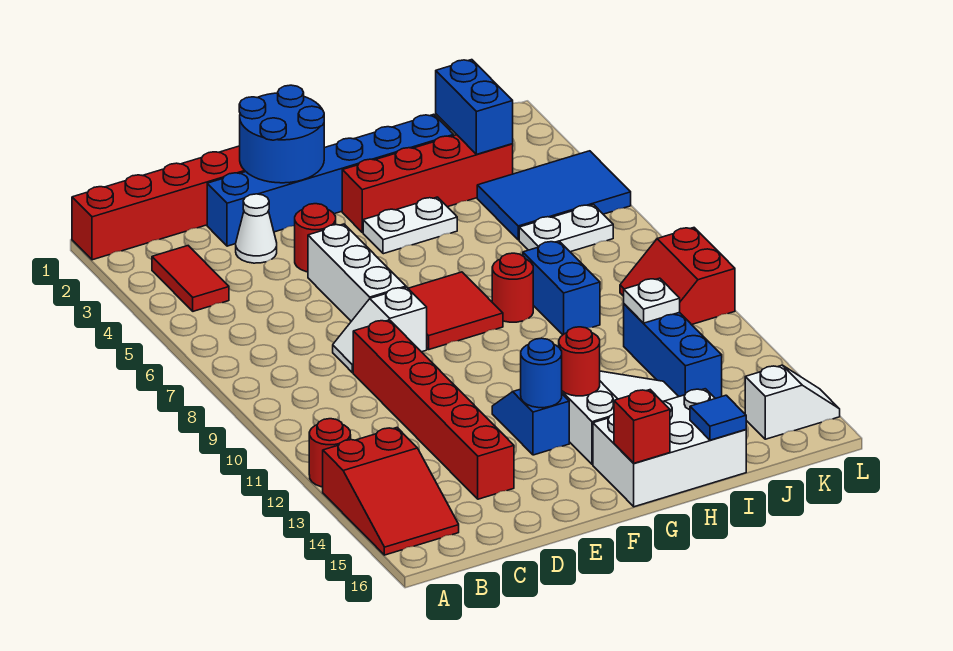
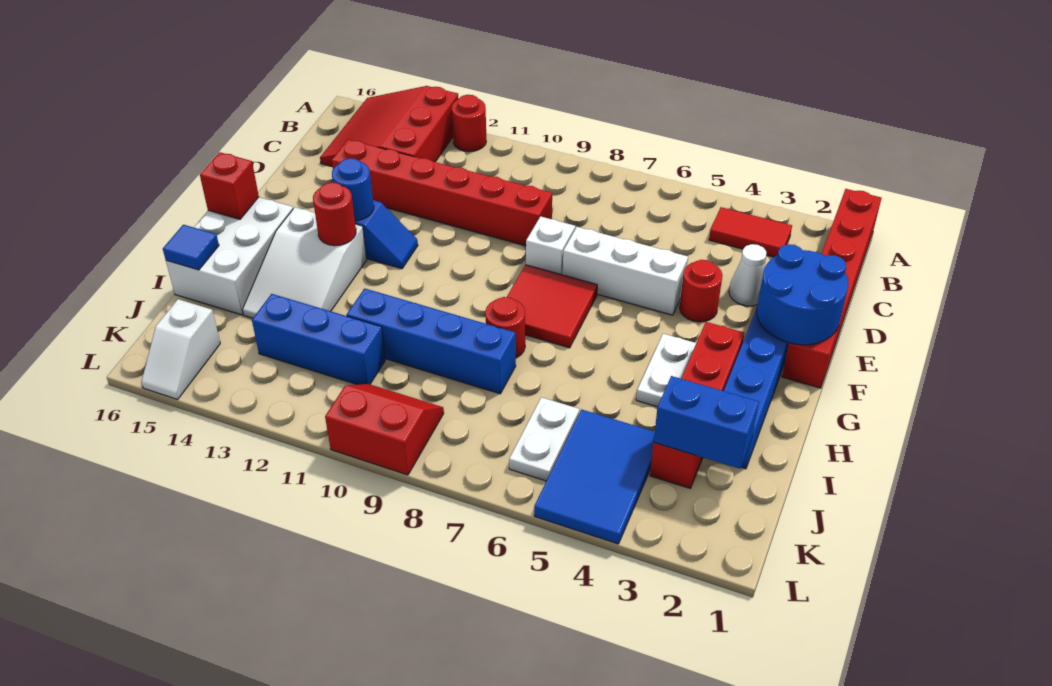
red slope A13:B15 level 1 top 13 -> red slope A13:C15 level 1 top 13
blue brick I8:I9 level 1 -> blue brick I8:I11 level 1
white plate J11 level 2 -> none

